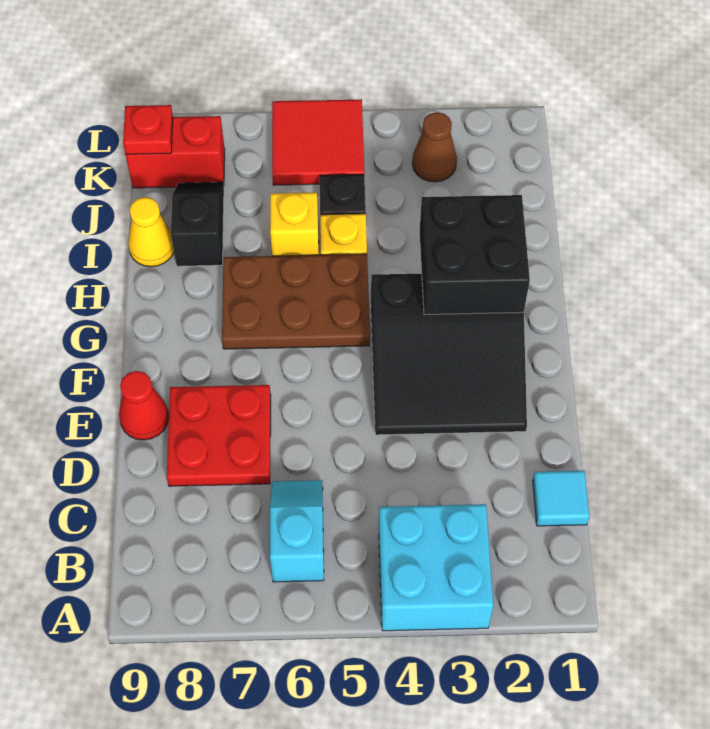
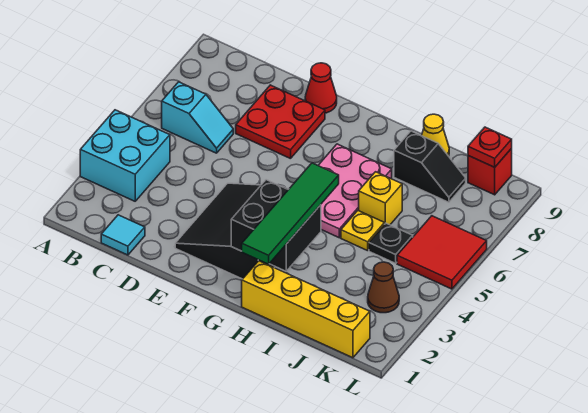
brown plate G5:H7 level 1 -> pink plate G5:H7 level 1
none -> yellow brick H1:K1 level 1
none -> green tile H1:H4 level 3
red brick K8:K9 level 1 -> red brick K9 level 1

